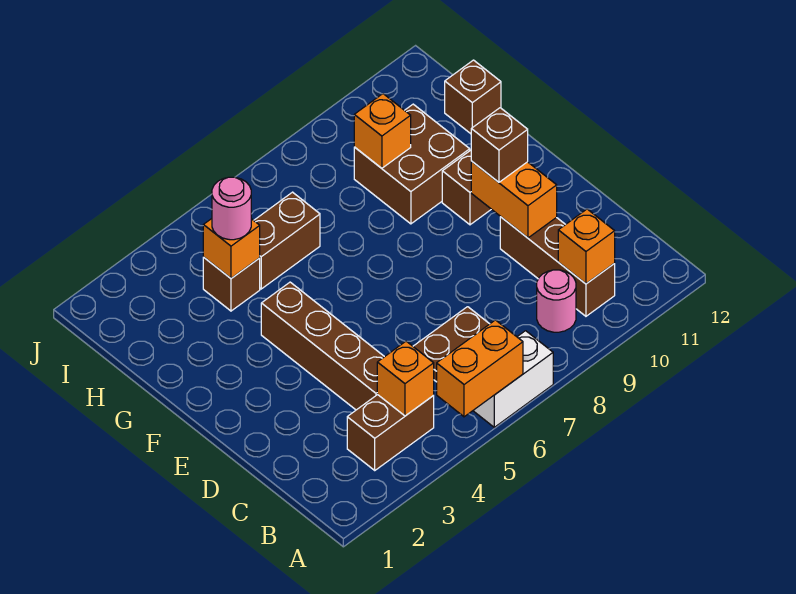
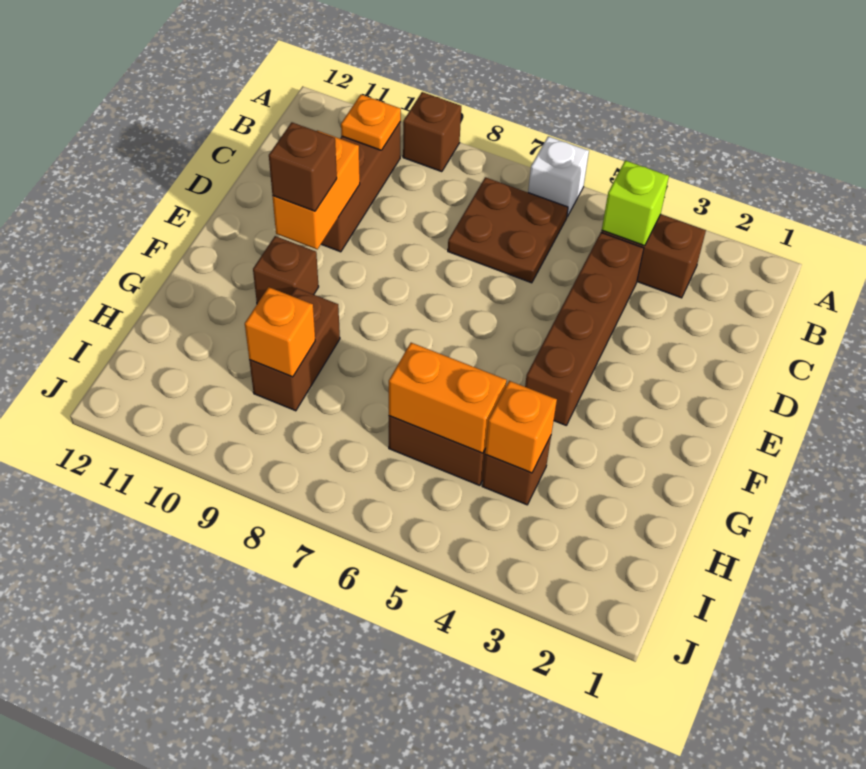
orange brick A5:A6 level 2 -> orange brick H5:H6 level 2
white brick A6:A7 level 1 -> white brick A6 level 1
orange brick B4 level 2 -> lime brick B4 level 2
pink round brick B9 level 1 -> none
orange brick B10 level 2 -> orange plate B10 level 2
brown brick G9:H10 level 1 -> brown brick G9:H9 level 1
pink round brick H4 level 3 -> none
brown brick H12 level 1 -> brown brick A9 level 1

